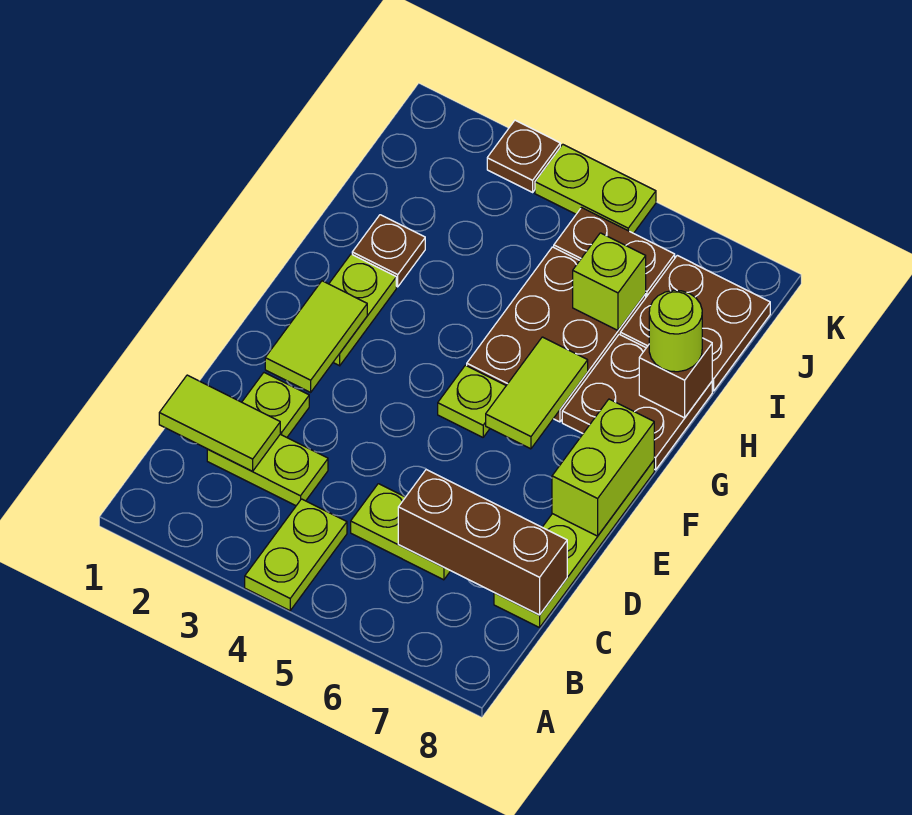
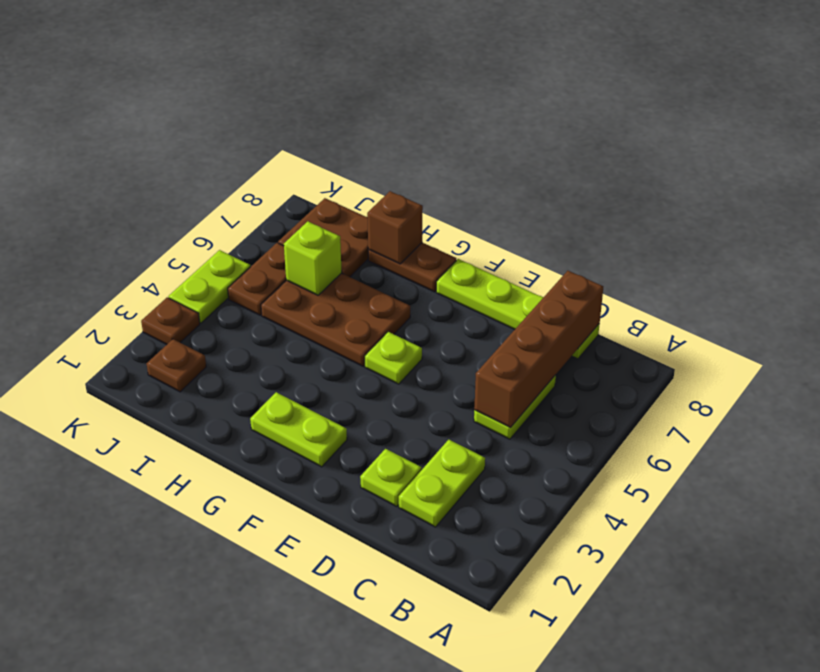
lime plate A4:B4 level 1 -> none
lime tile C1:C2 level 2 -> none
brown brick C6:C8 level 2 -> brown brick C5:C8 level 2
lime tile E2:F2 level 2 -> none
lime brick E8:F8 level 2 -> none
lime tile F6:G6 level 2 -> none
brown plate G7:H8 level 1 -> brown plate G8:H8 level 1
brown plate H2 level 1 -> brown plate J2 level 1
lime round brick H8 level 3 -> none

